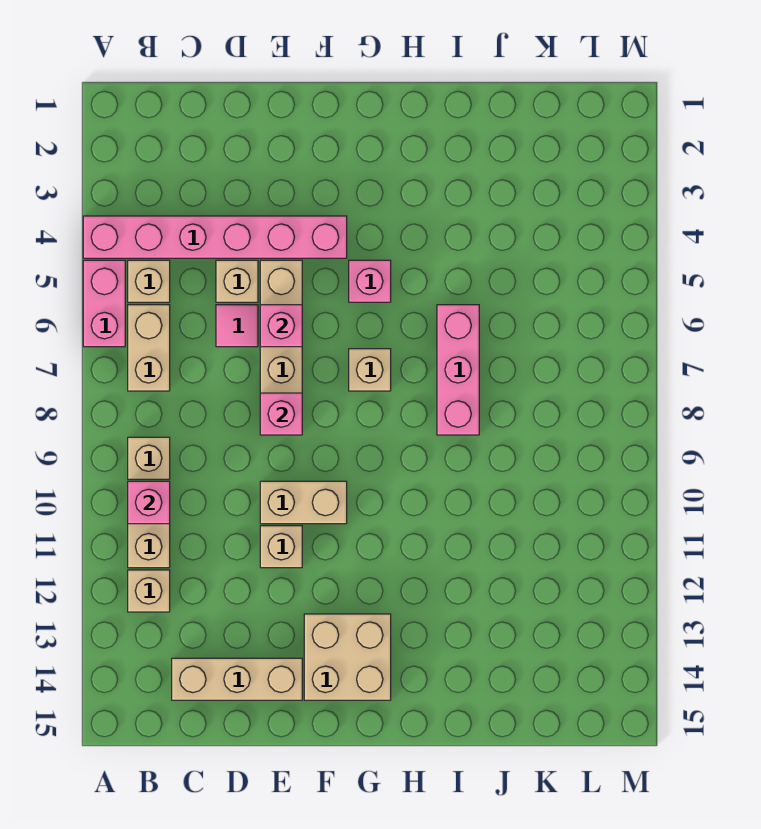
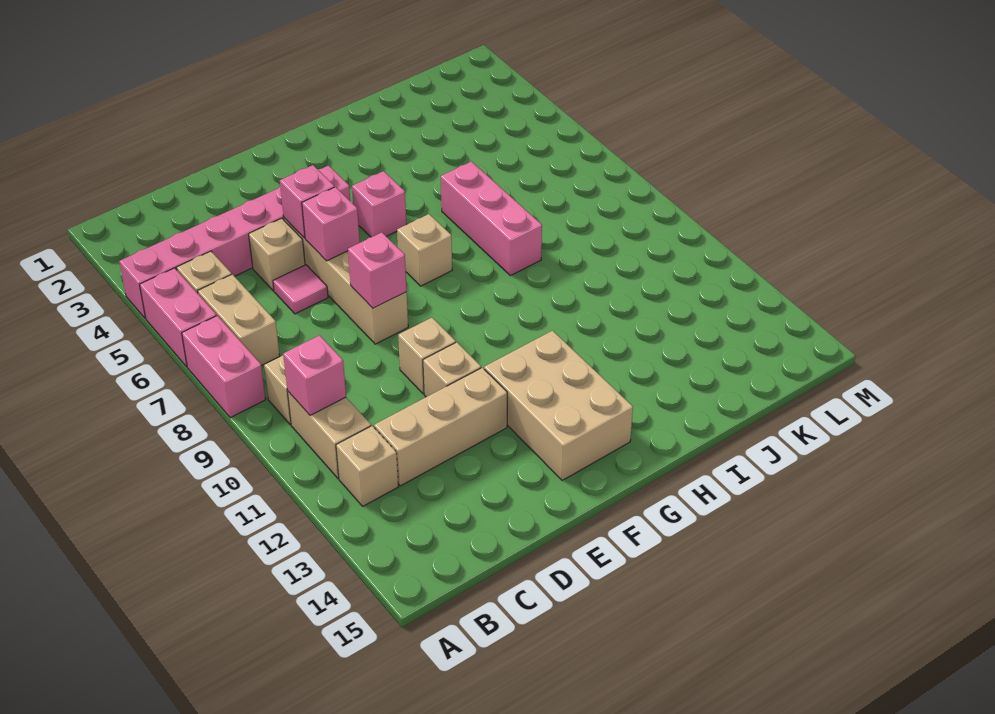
none -> pink brick A7:A8 level 1
tan brick C14:E14 level 1 -> tan brick C12:E12 level 1
none -> pink brick E5 level 2
tan brick E10:F10 level 1 -> tan brick E10 level 1
tan brick F13:G14 level 1 -> tan brick F12:G14 level 1

